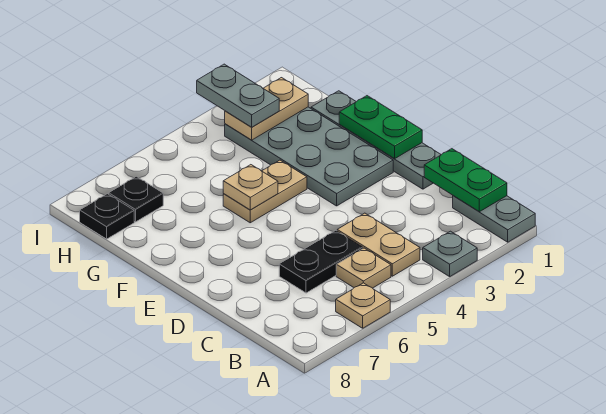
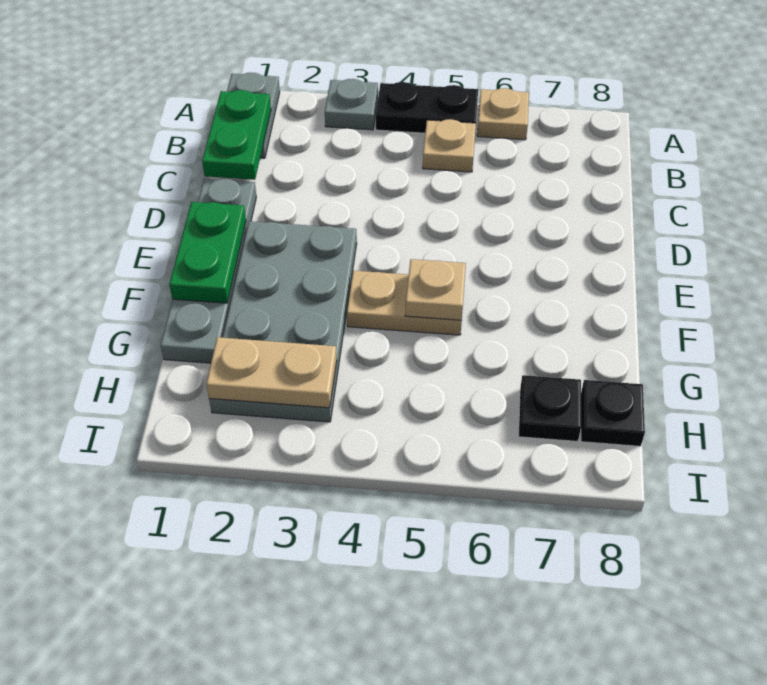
tan plate B4:C4 level 1 -> none
black plate C5:C6 level 1 -> black plate A4:A5 level 1
grey plate H3:I3 level 3 -> none

